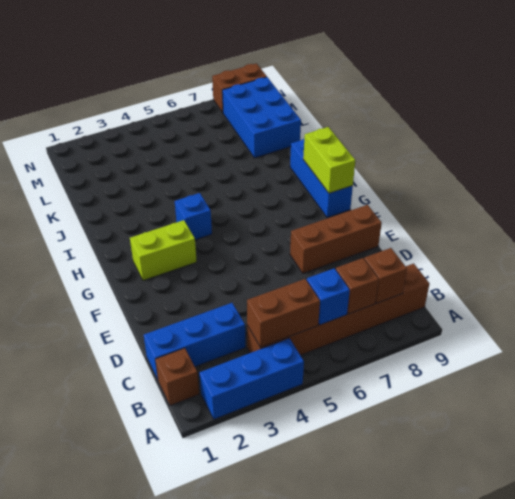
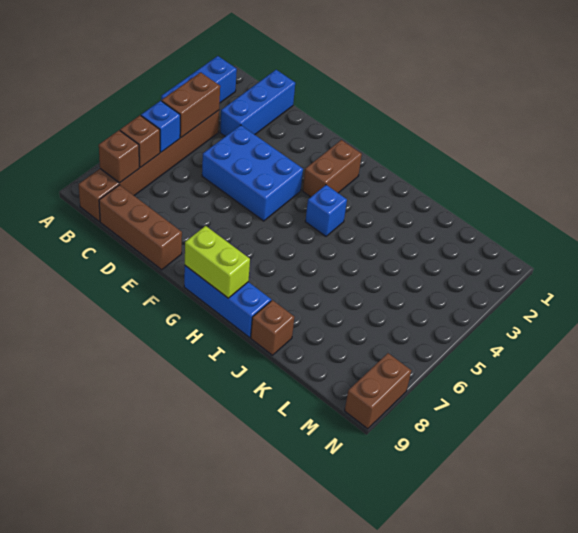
brown brick B1 level 1 -> brown brick J9 level 1
brown brick E7:E9 level 1 -> brown brick C9:E9 level 1
lime brick G2:G3 level 1 -> brown brick G2:G3 level 1
blue brick K8:M9 level 1 -> blue brick D4:F5 level 1

